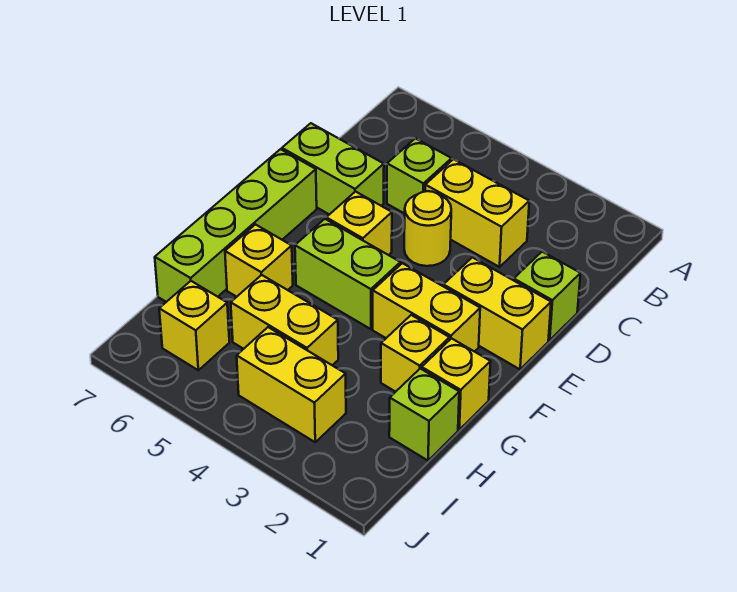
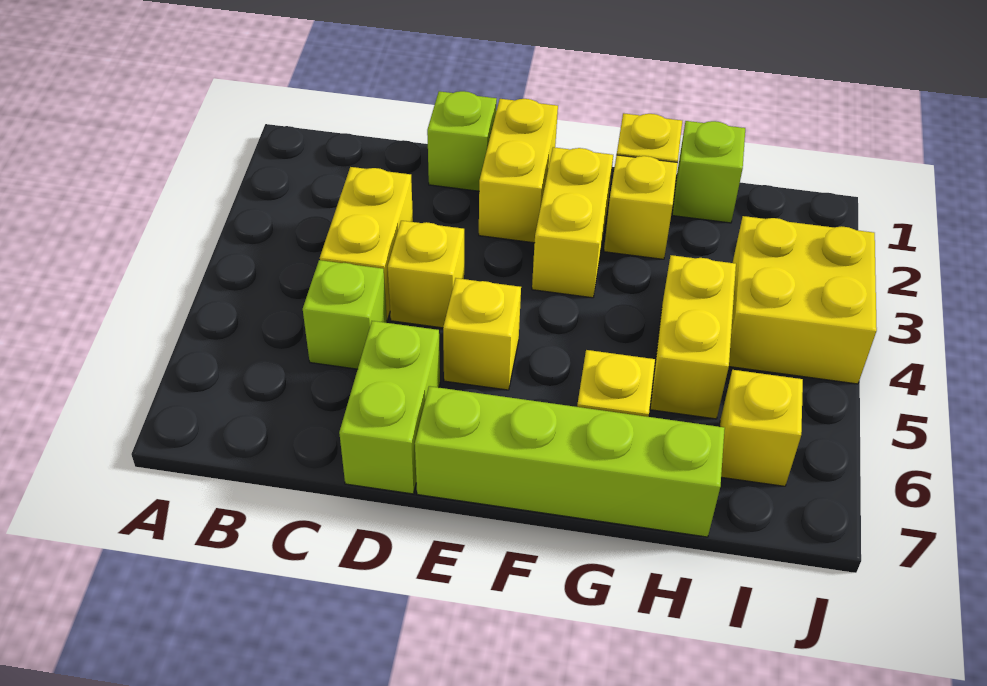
yellow round brick D4 level 1 -> yellow brick D4 level 1
lime brick F4:F5 level 1 -> none
yellow brick I3:I4 level 1 -> yellow brick I3:J4 level 1

